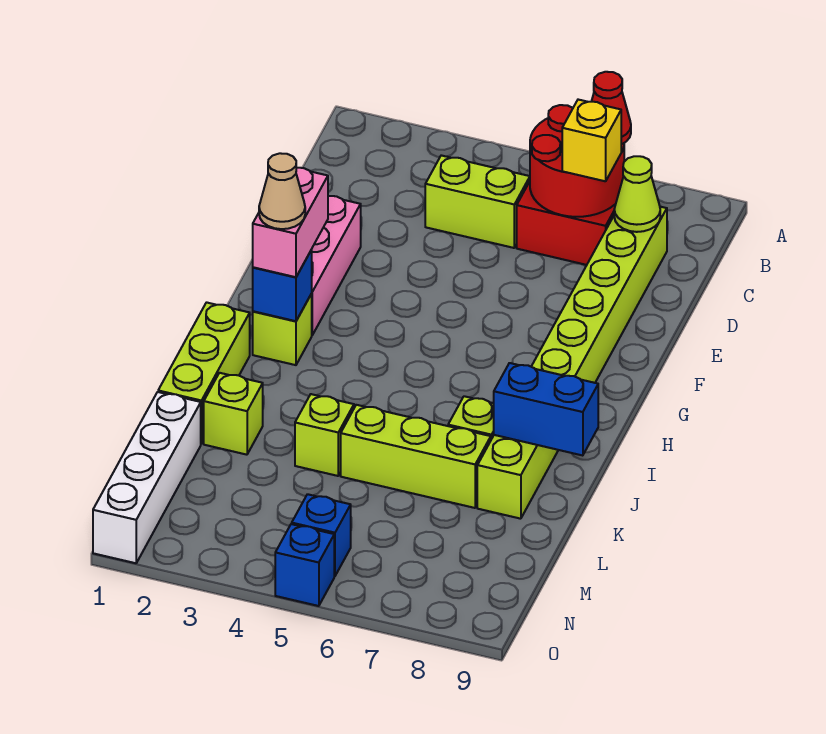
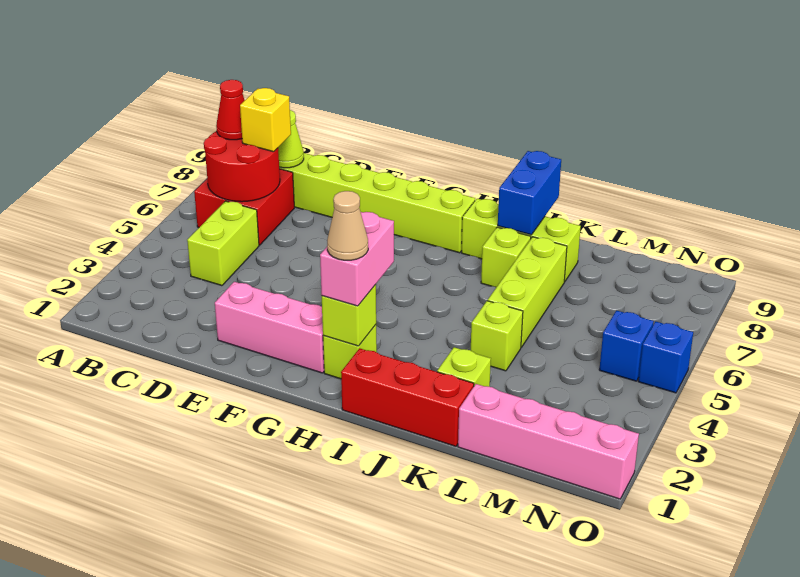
pink brick G2:H2 level 3 -> pink brick H2:H3 level 3
blue brick H2 level 2 -> lime brick H2 level 2
lime brick I1:K1 level 1 -> red brick I1:K1 level 1
white brick L1:O1 level 1 -> pink brick L1:O1 level 1

